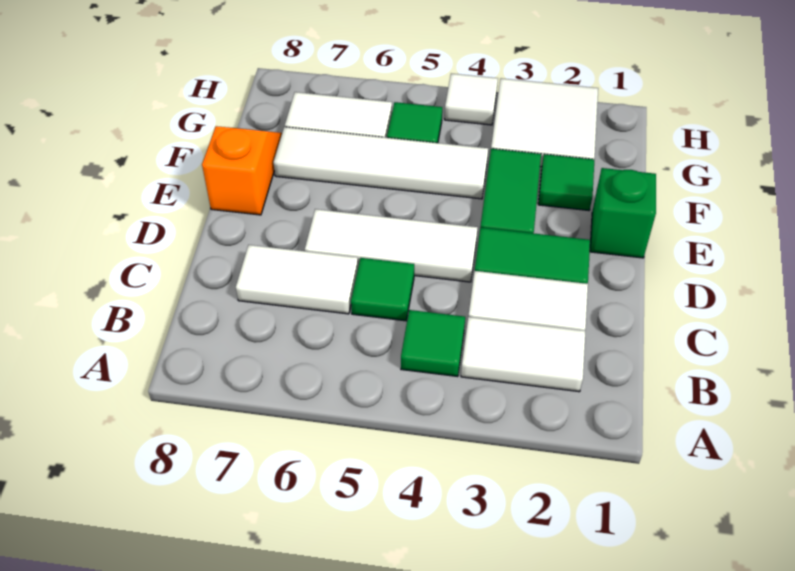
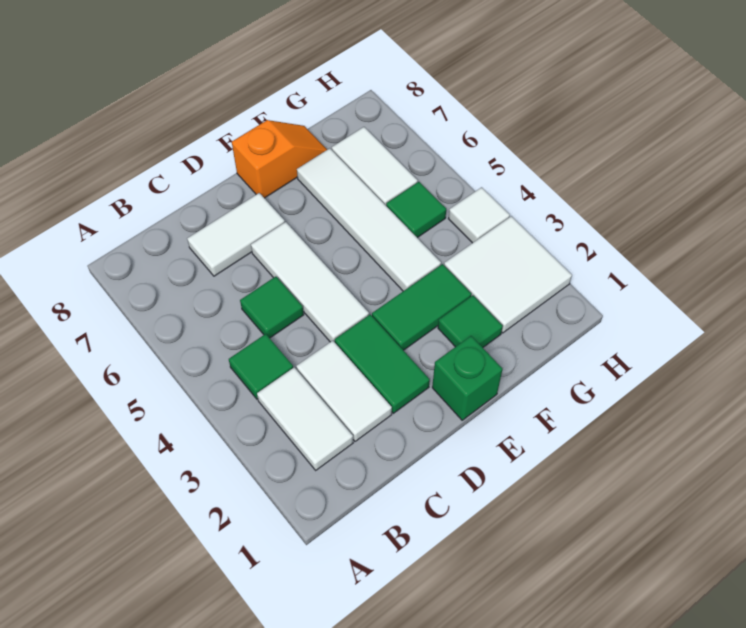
white tile C6:C7 level 1 -> white tile C7:D7 level 1

